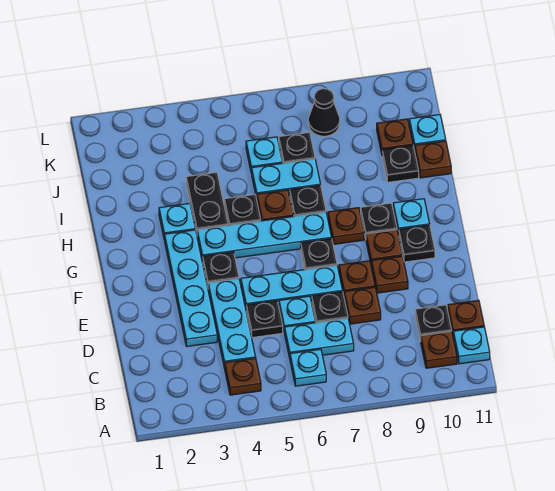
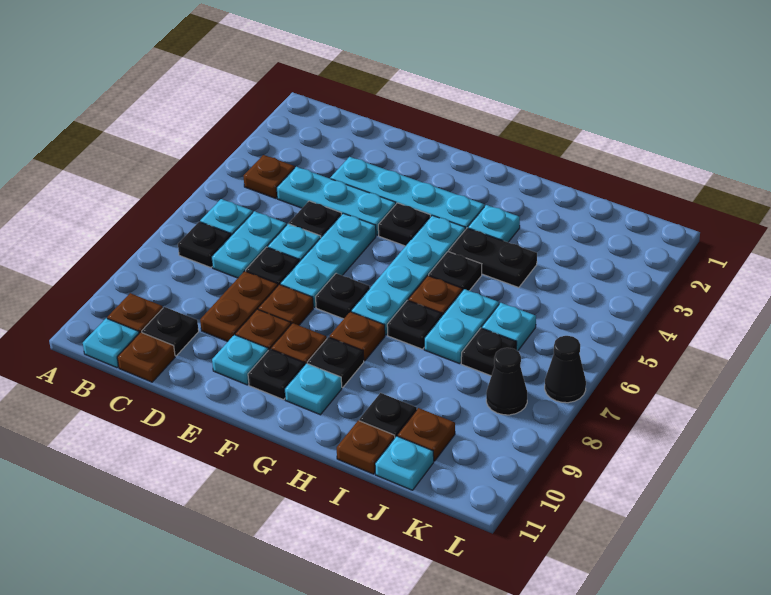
none -> black plate B7 level 1
brown plate D8 level 1 -> brown plate D8:D9 level 1
none -> cyan plate E10 level 1
none -> black cone L7 level 1

